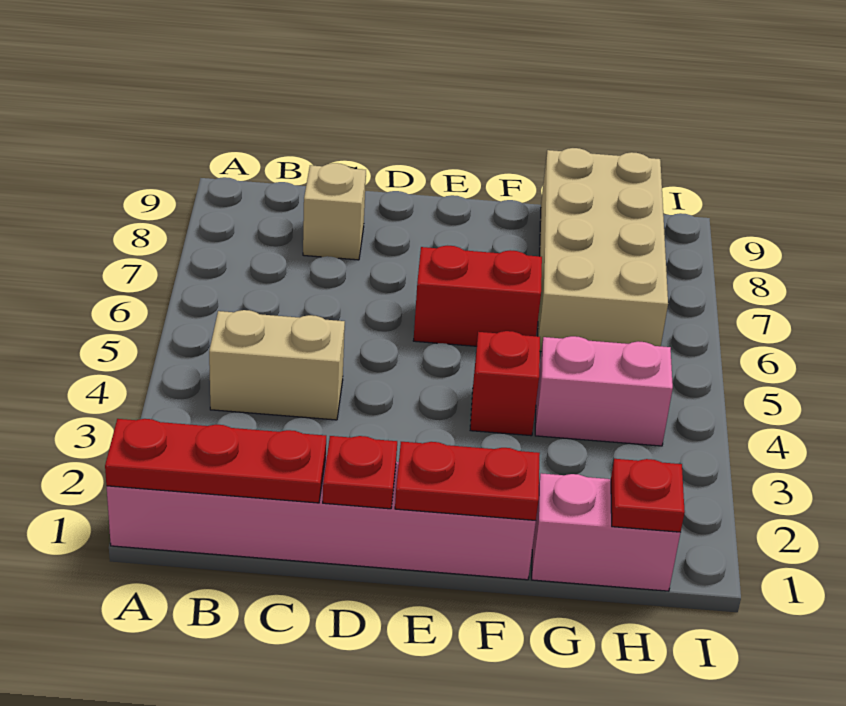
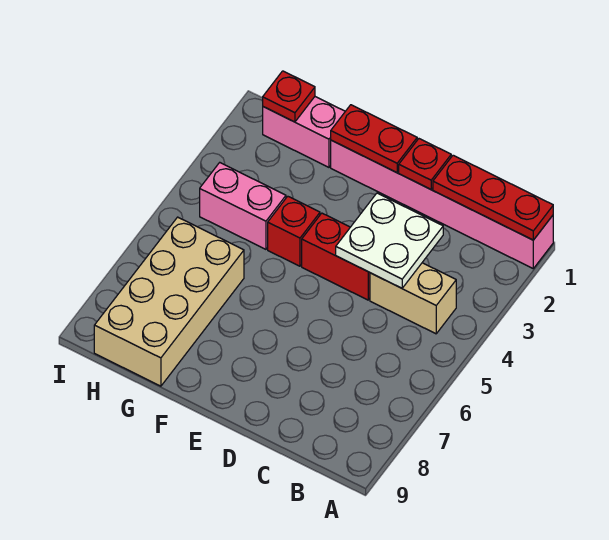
none -> white plate C3:D4 level 2
tan brick C8 level 1 -> none
red brick E6:F6 level 1 -> red brick D4:E4 level 1

